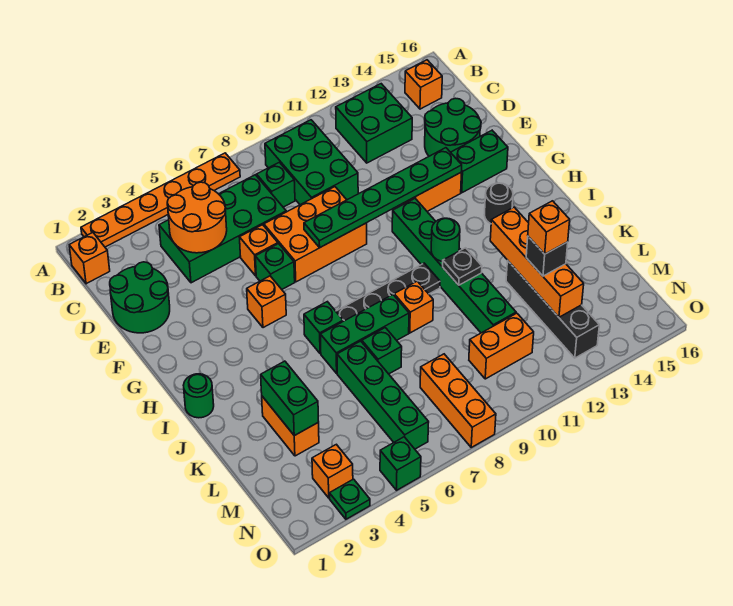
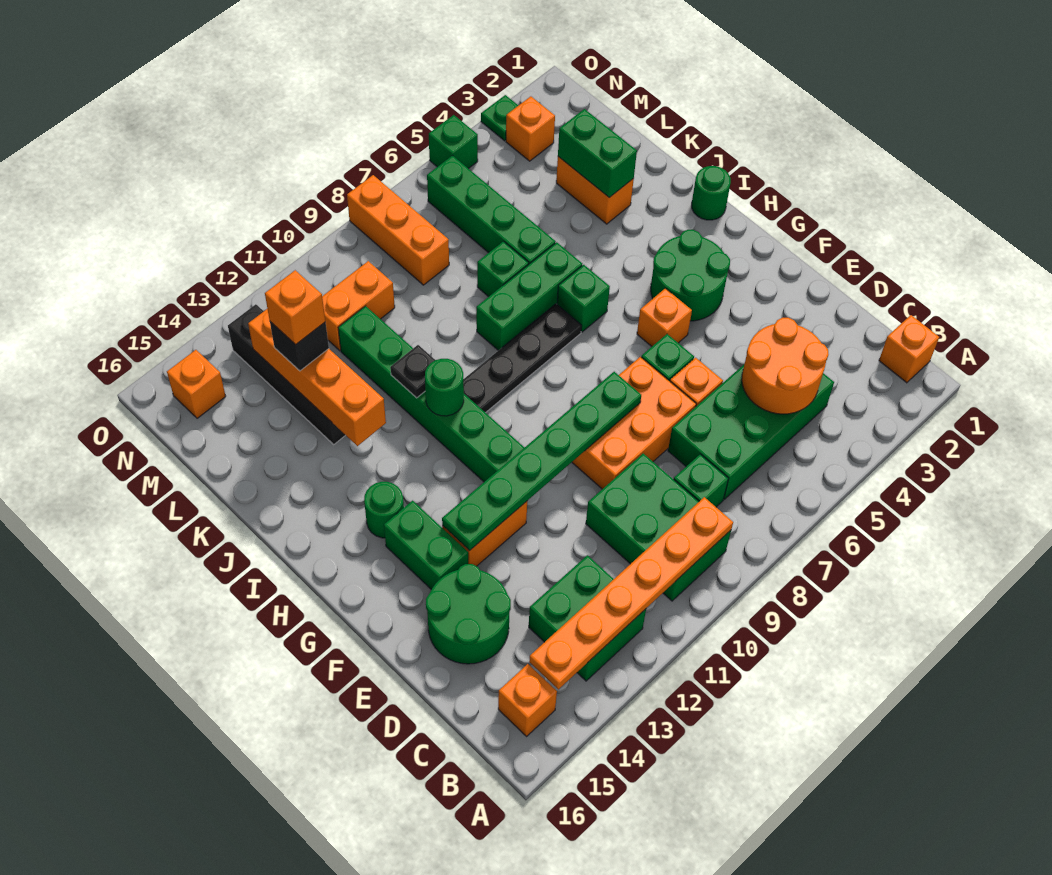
orange plate A2:A7 level 1 -> orange plate B9:B14 level 2
green round brick D1:E2 level 1 -> green round brick G3:H4 level 1
green brick F14:F15 level 1 -> green brick F14:G14 level 1
black round brick H14 level 1 -> green round brick H14 level 1
orange brick J9 level 1 -> orange brick N15 level 1

